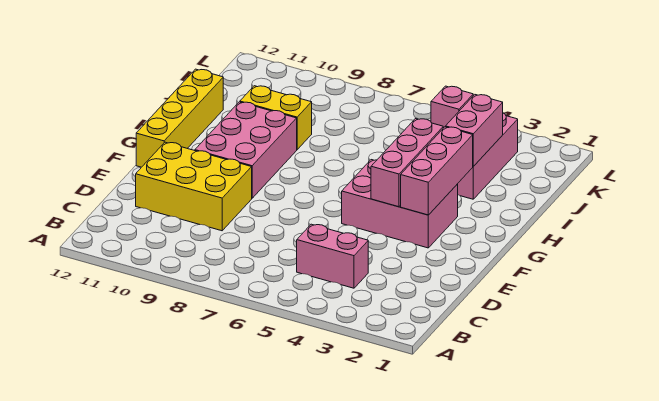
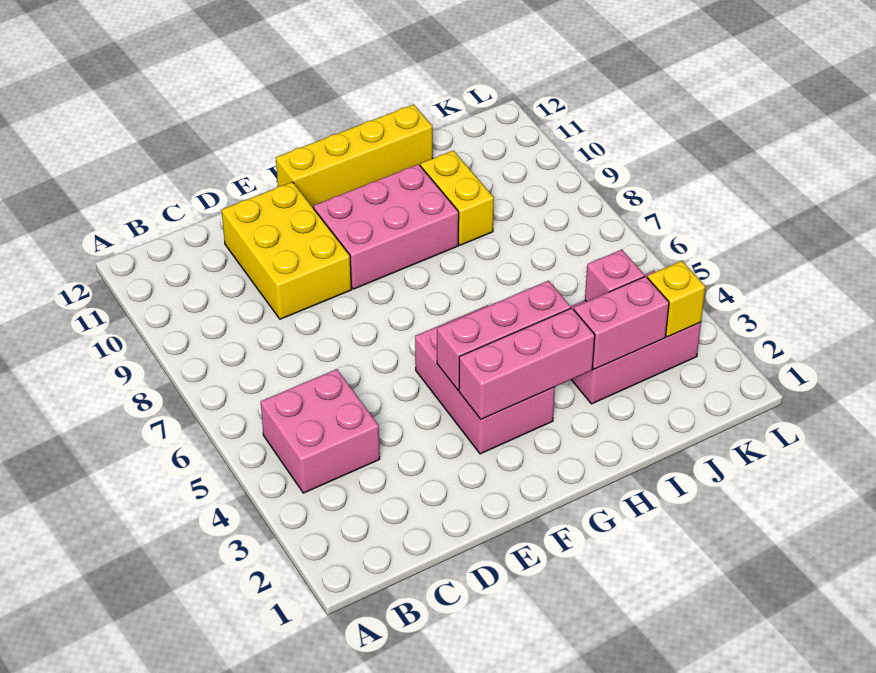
pink brick C4:C5 level 1 -> pink brick B4:C5 level 1
none -> yellow brick K3 level 2

